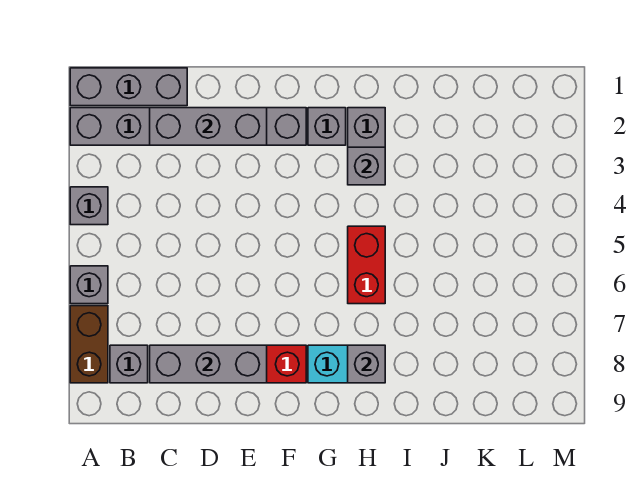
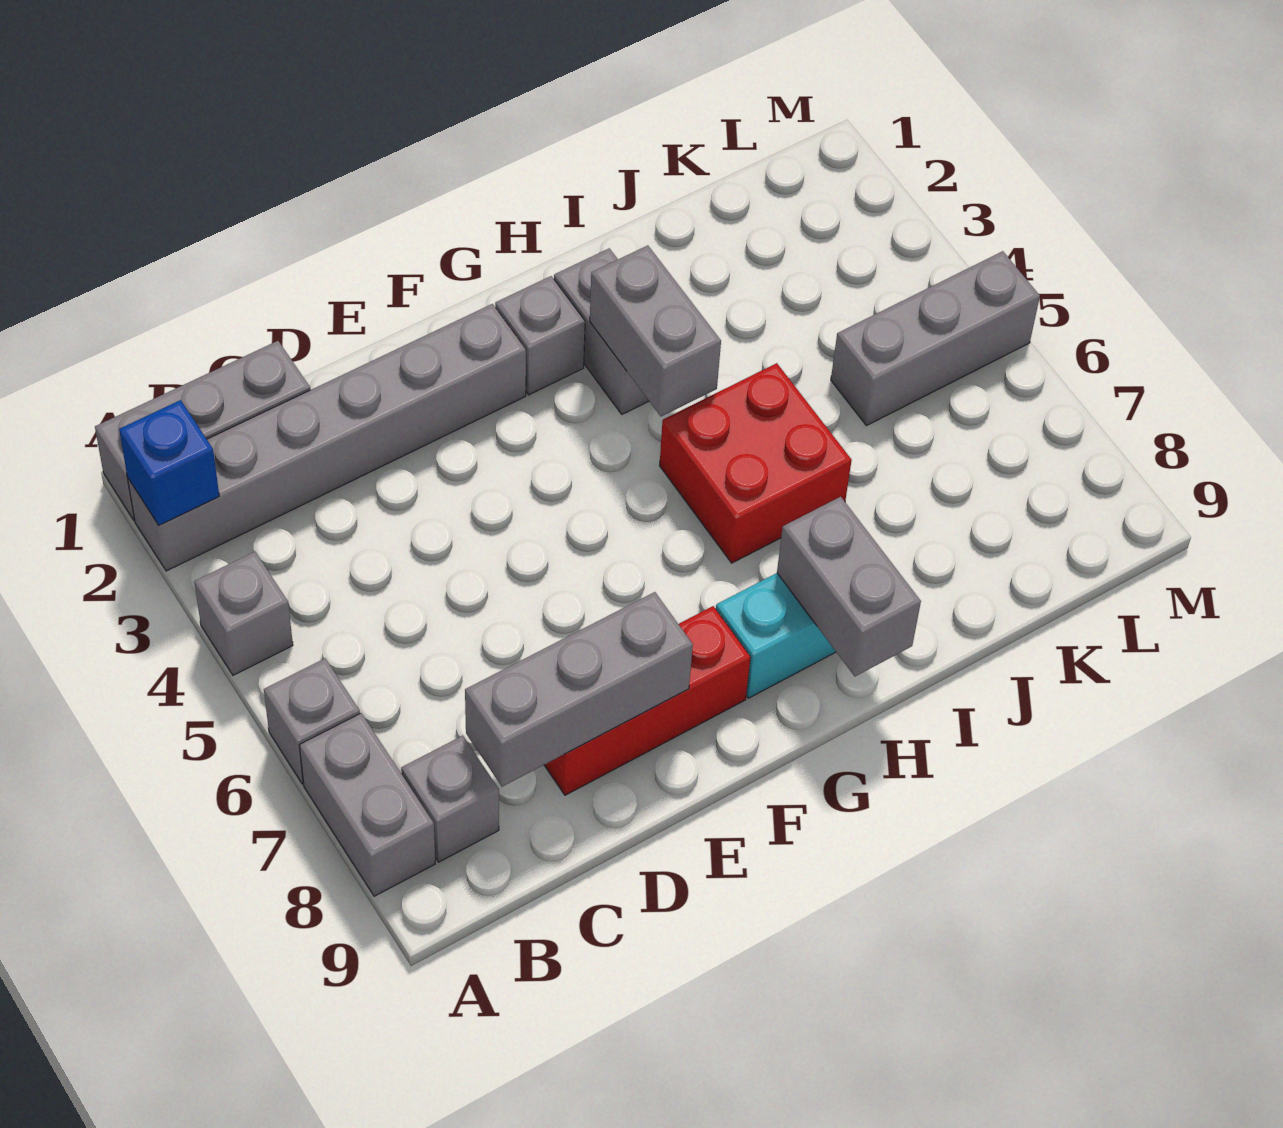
none -> blue brick A2 level 2
brown brick A7:A8 level 1 -> grey brick A7:A8 level 1
grey brick C2:E2 level 2 -> grey brick K5:M5 level 1
grey brick H3 level 2 -> grey brick H3:H4 level 2
red brick H5:H6 level 1 -> red brick H5:I6 level 1
grey brick H8 level 2 -> grey brick H8:H9 level 2

